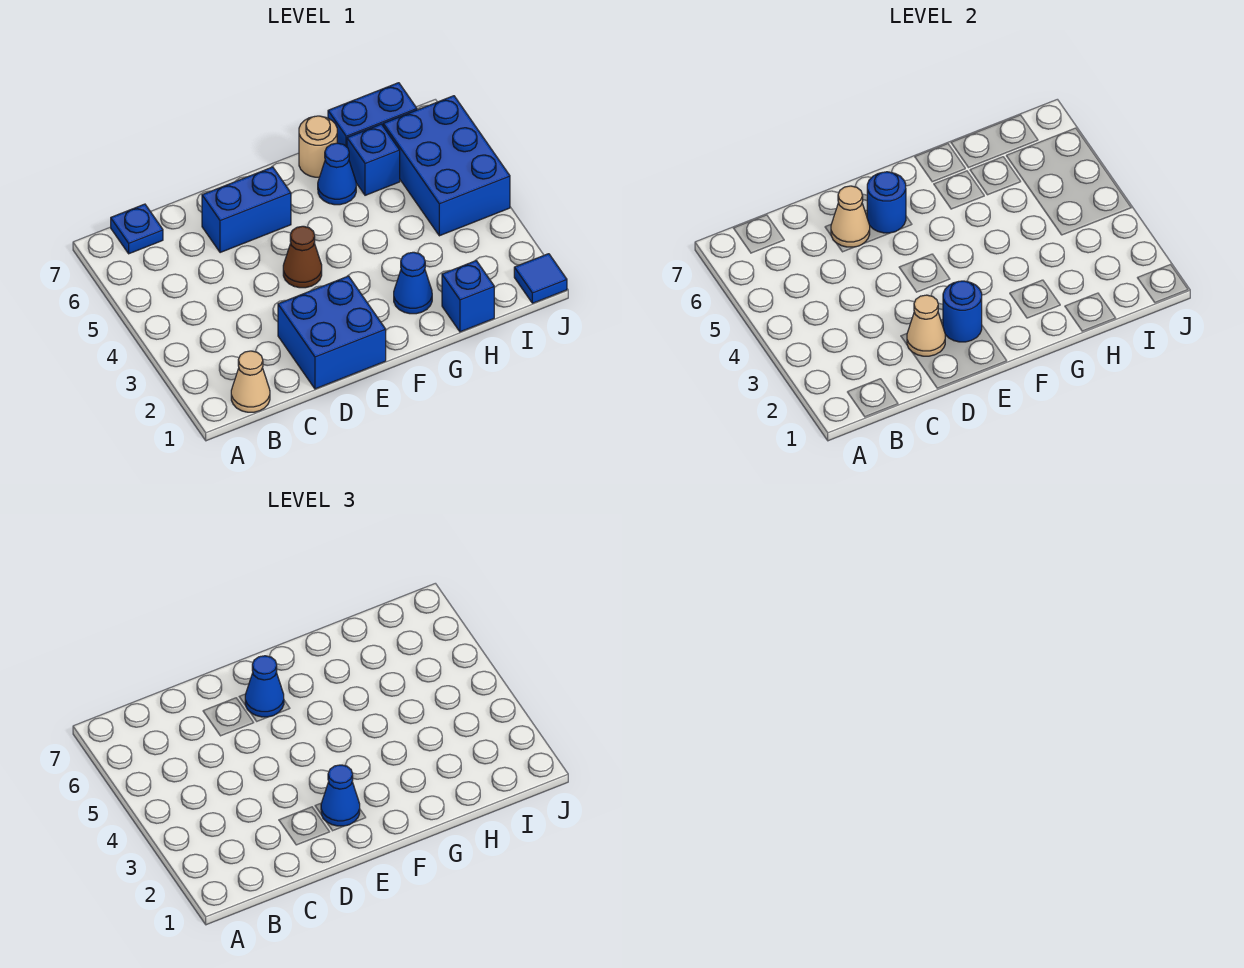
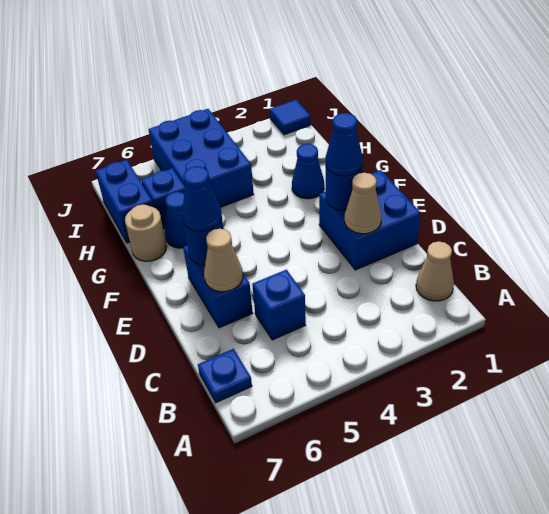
brown cone E4 level 1 -> none
blue brick H1 level 1 -> blue brick C5 level 1
blue brick I4:J6 level 1 -> blue brick H4:J5 level 1

